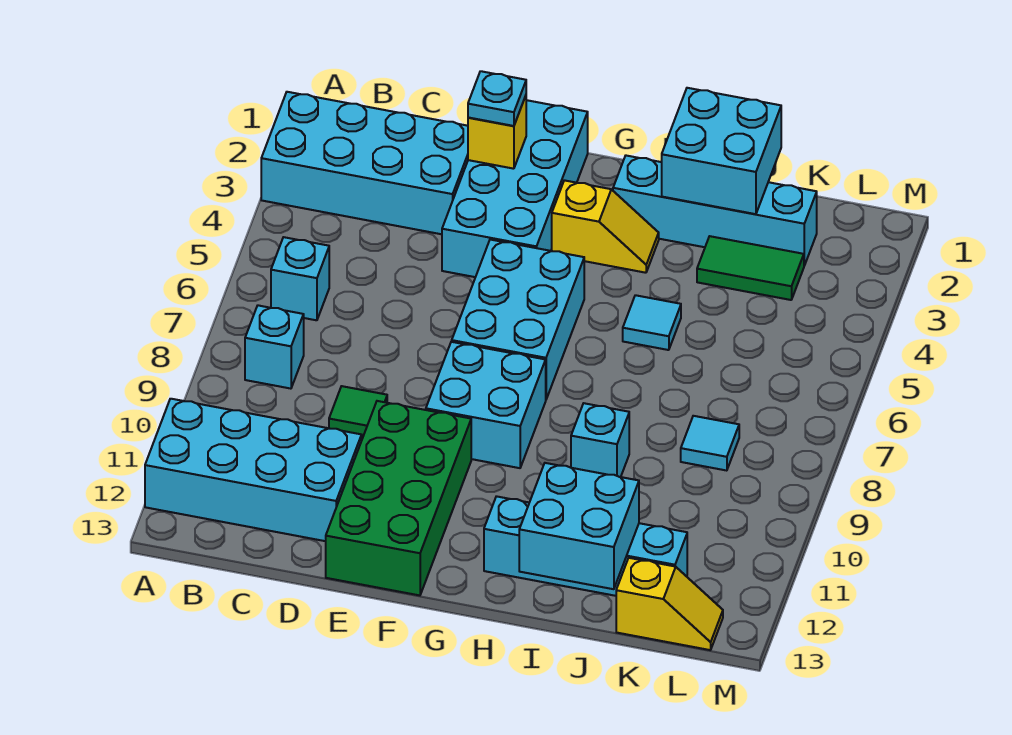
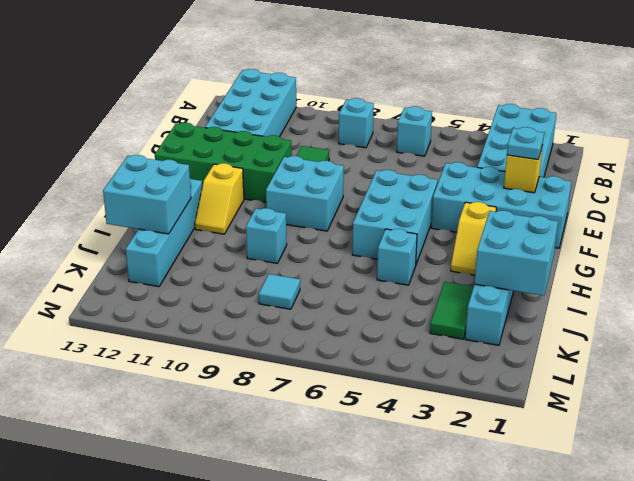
cyan brick F5:G7 level 1 -> cyan brick F5:H6 level 1
cyan tile I5 level 1 -> cyan brick I5 level 1
yellow slope K13:L13 level 1 top K -> yellow slope G11:H11 level 1 top G

